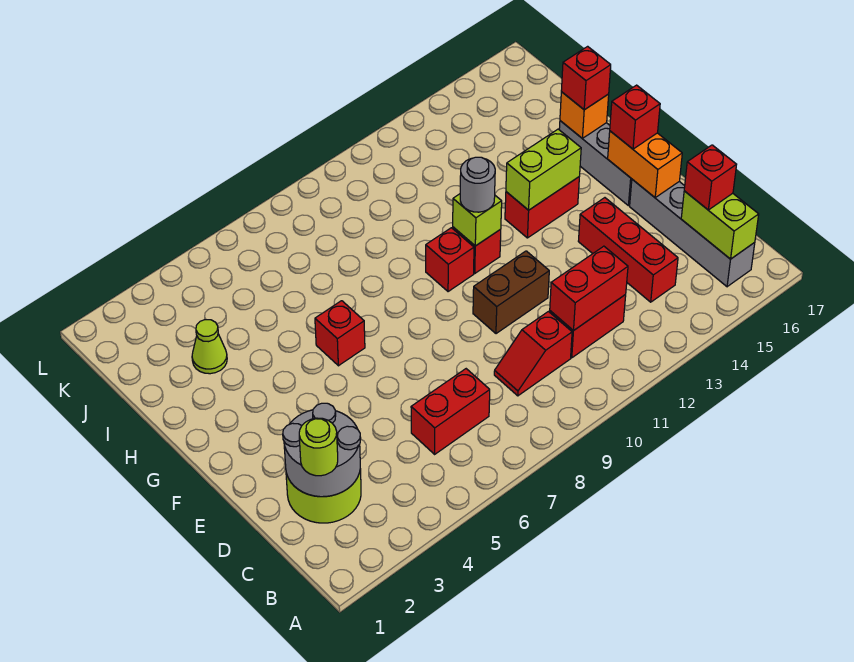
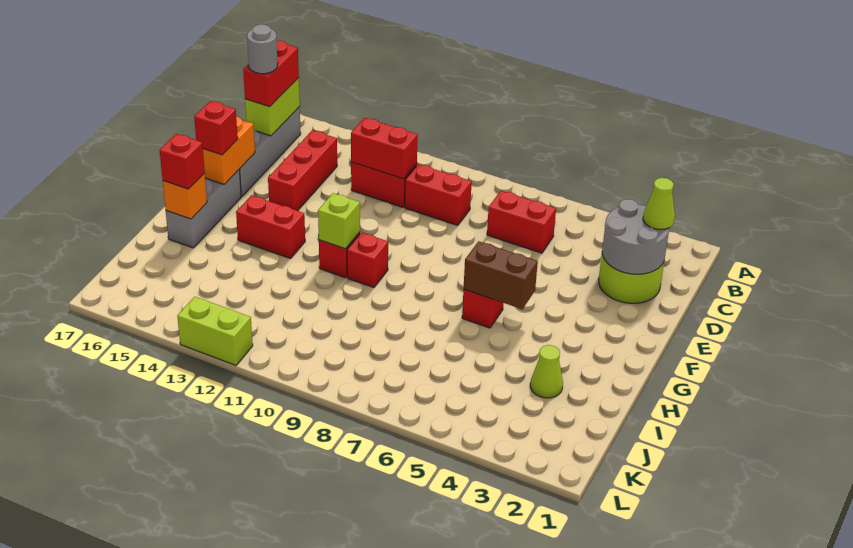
lime round brick C2 level 3 -> lime cone C2 level 3
red slope C9:C10 level 1 top 10 -> red brick C9:C10 level 1
red brick C16 level 3 -> red brick B16:C16 level 3
brown brick E10:E11 level 1 -> brown brick G5:G6 level 2
grey round brick G11 level 3 -> grey round brick C16 level 4
lime brick G13:G14 level 2 -> lime brick L12:L13 level 1

